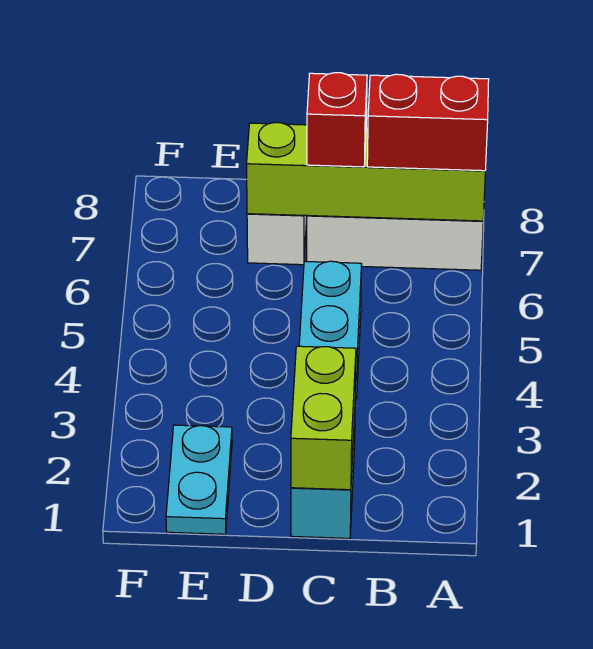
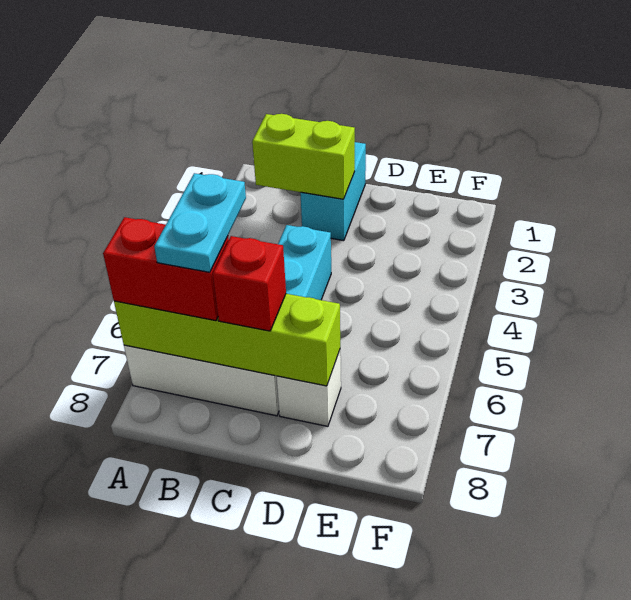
lime brick C1:C2 level 2 -> lime brick B2:C2 level 2
cyan plate E1:E2 level 1 -> cyan plate B6:B7 level 4

